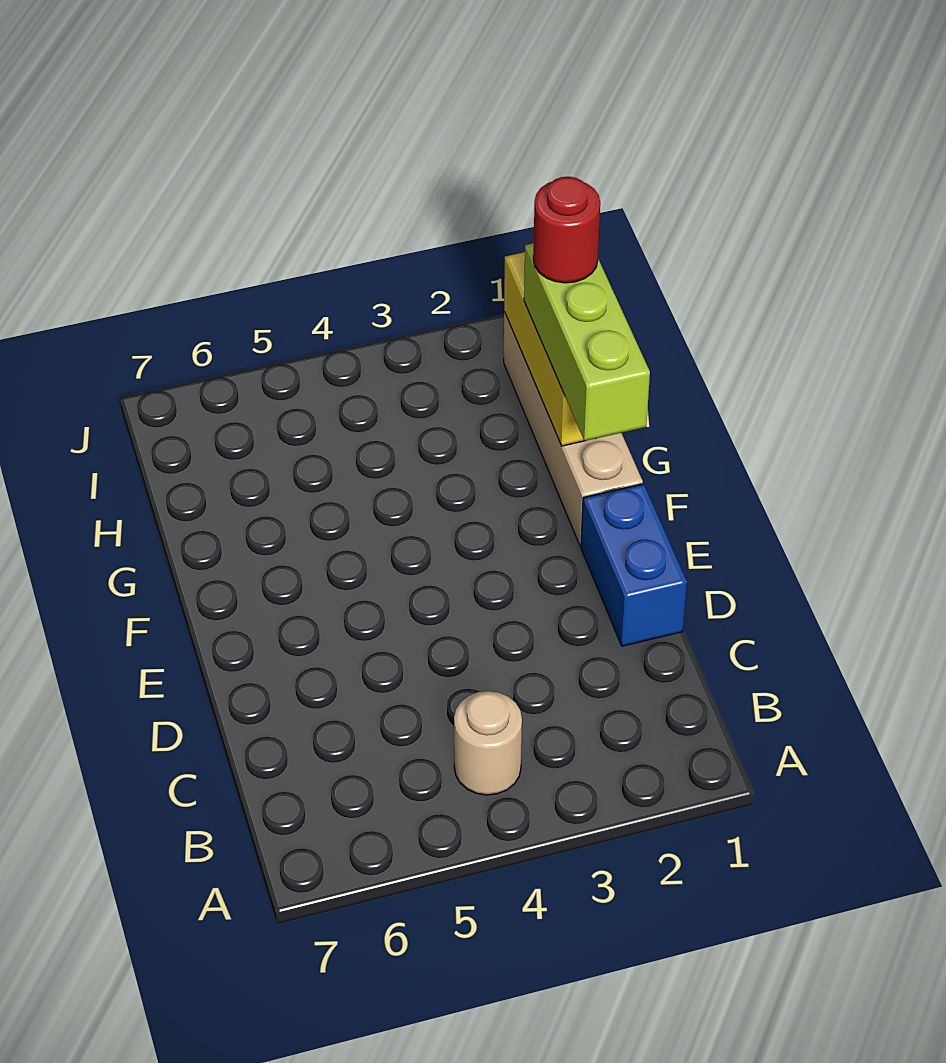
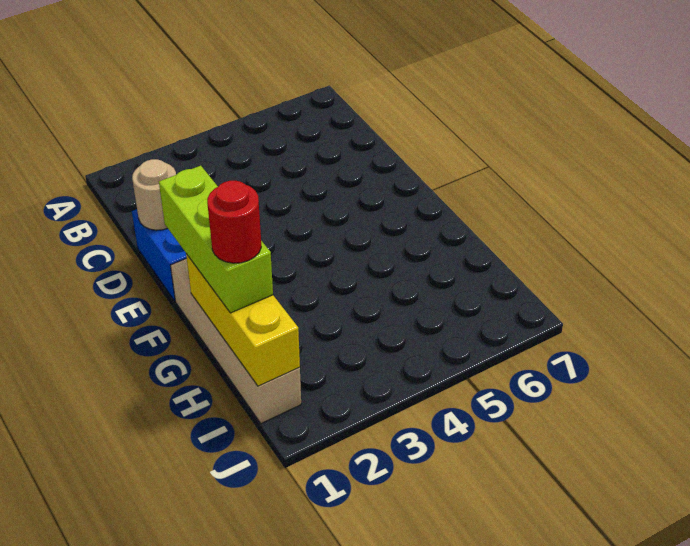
tan round brick B4 level 1 -> tan round brick D1 level 2

